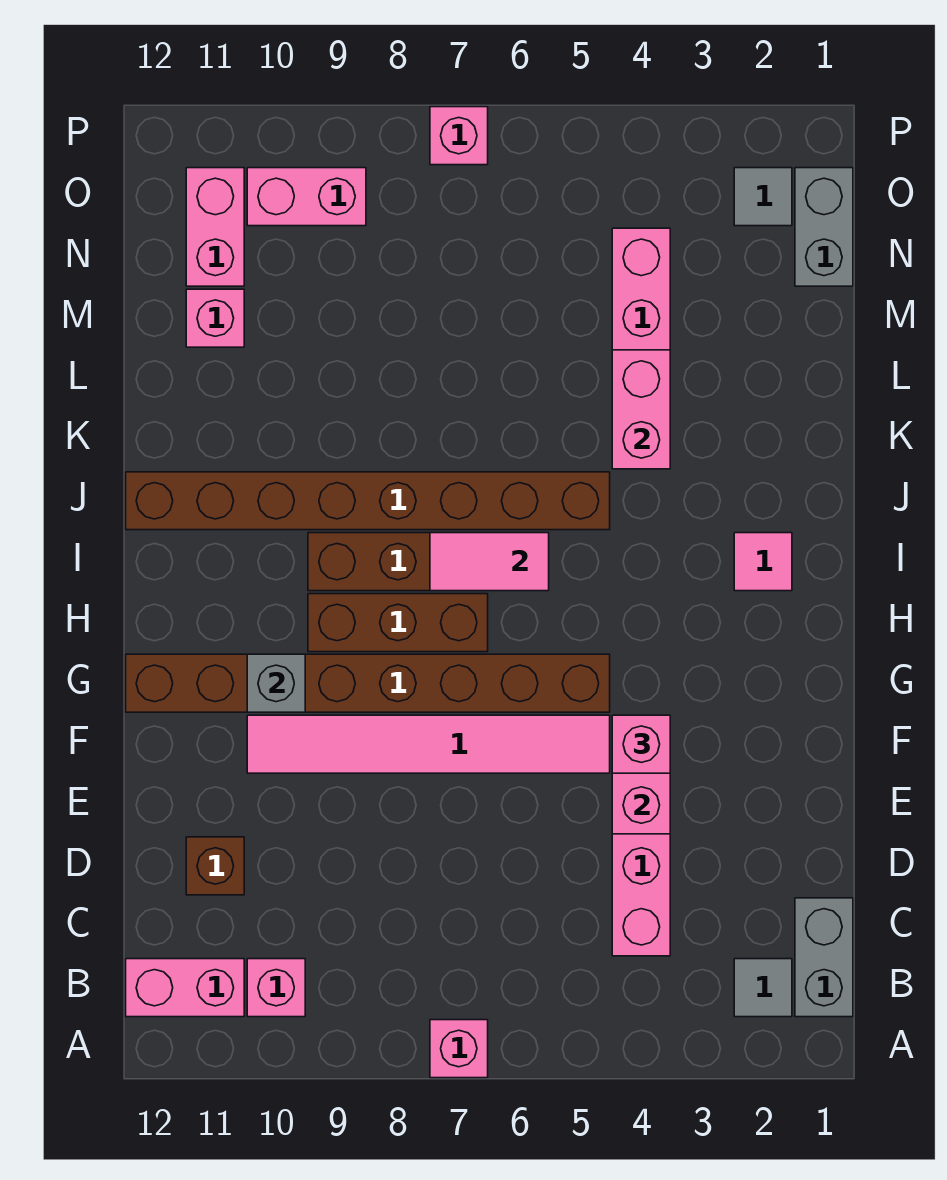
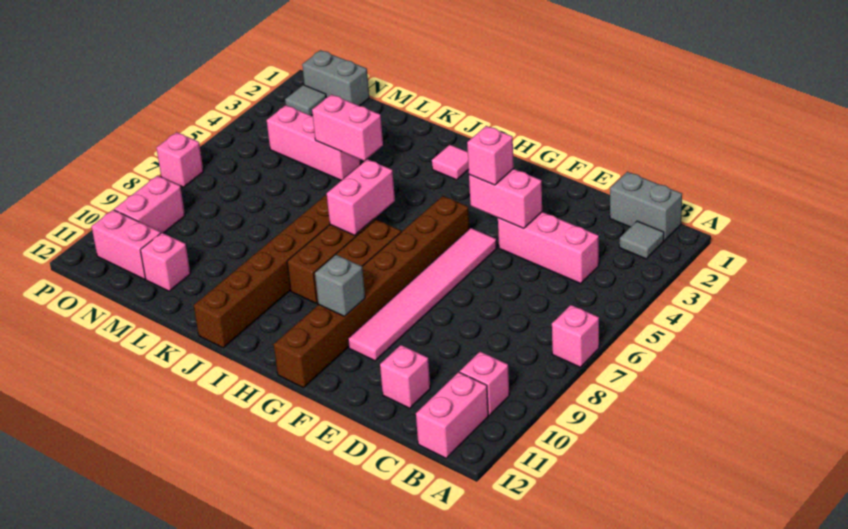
brown brick D11 level 1 -> pink brick D11 level 1
pink tile I6:I7 level 2 -> pink brick I6:I7 level 2

